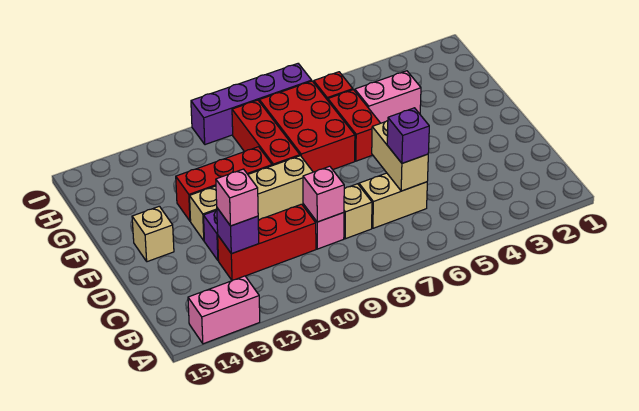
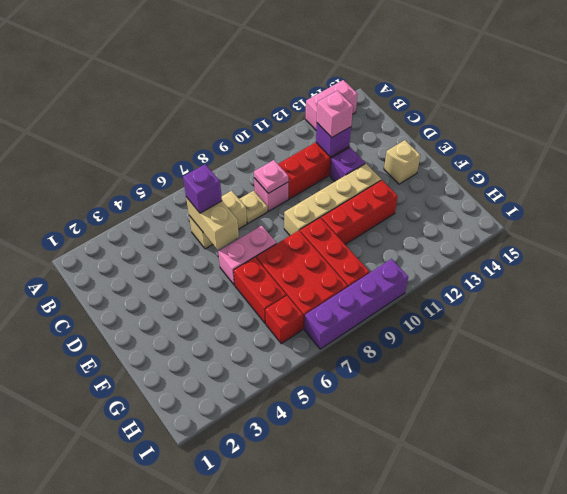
tan brick C8 level 1 -> tan plate C8 level 1
pink brick C9 level 2 -> pink plate C9 level 2
pink brick G4:G5 level 1 -> pink brick E6:E7 level 1

